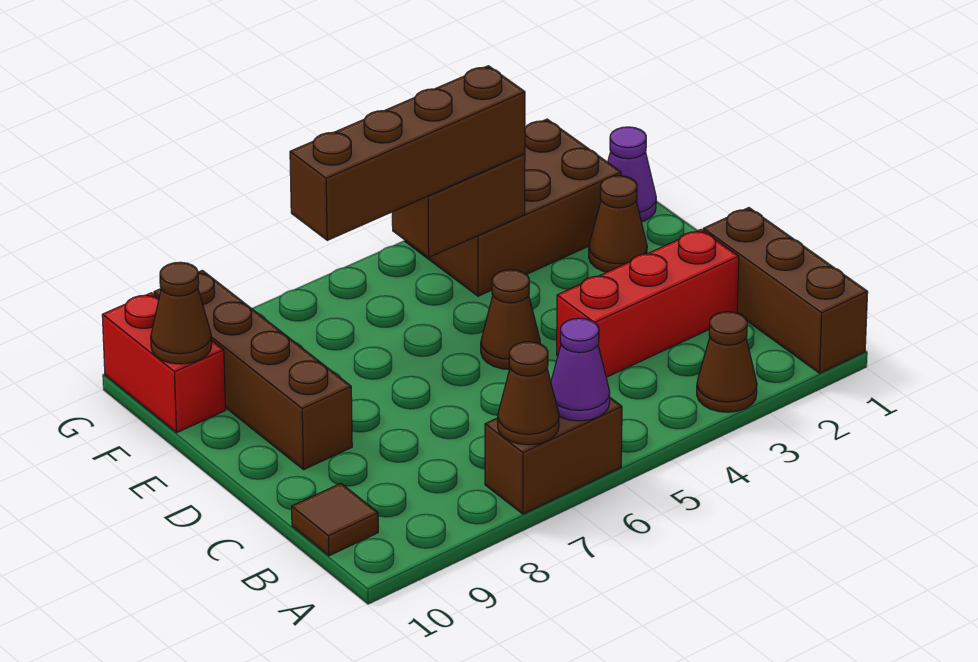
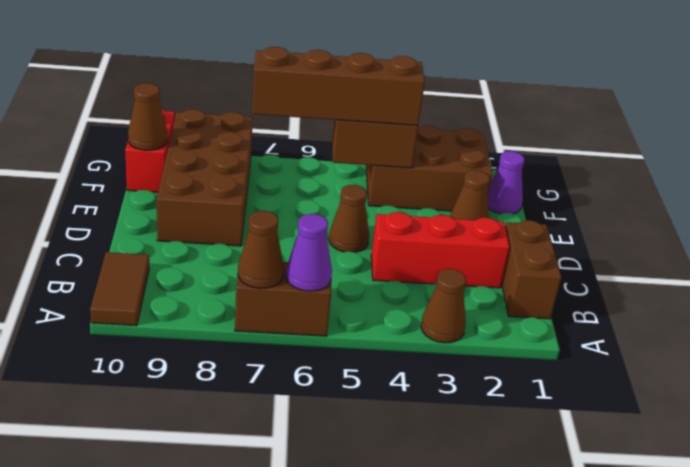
brown brick A1:C1 level 1 -> brown brick B1:C1 level 1
brown tile B10 level 1 -> brown tile A10:B10 level 1
brown brick D9:G9 level 1 -> brown brick D8:G9 level 1

